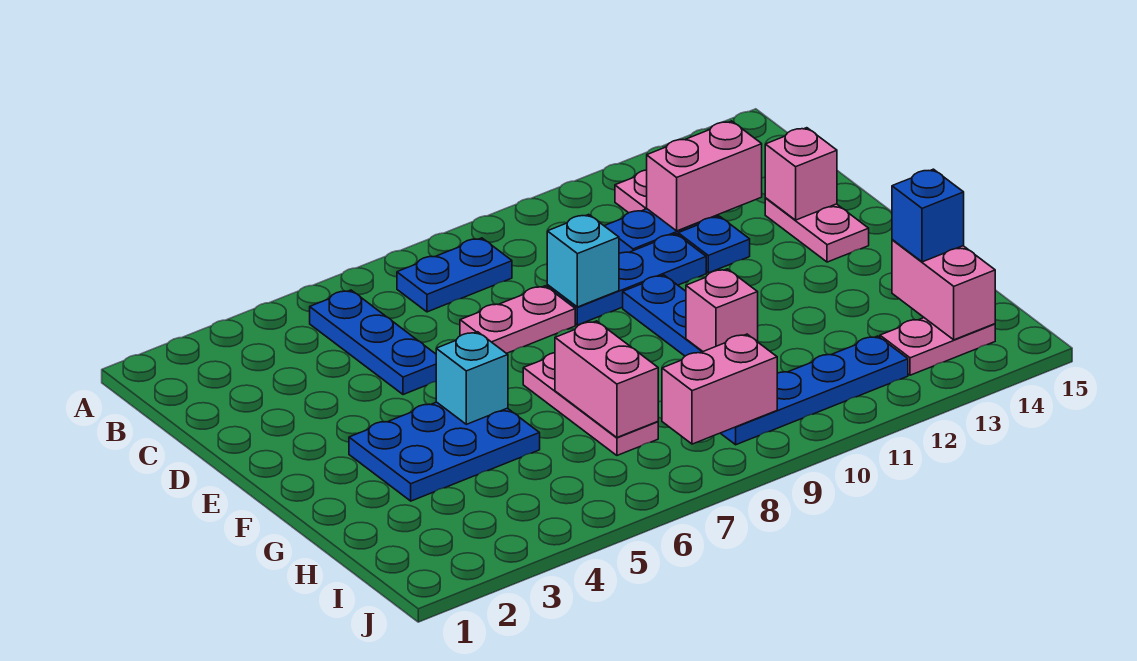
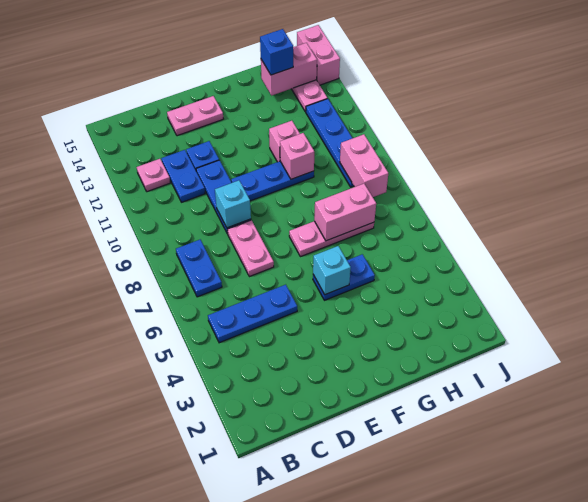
pink brick C12:C13 level 2 -> pink brick J14:J15 level 1
pink brick D14 level 2 -> pink brick G11 level 1
blue plate F3:G5 level 1 -> blue plate F5:G5 level 1

